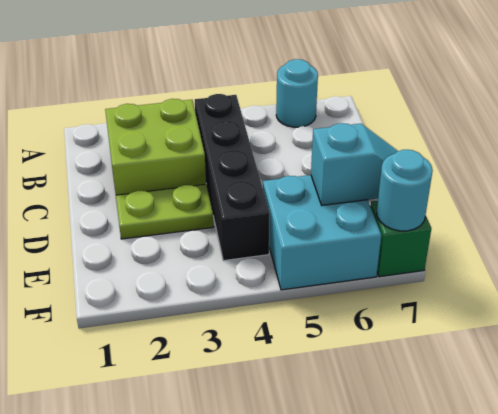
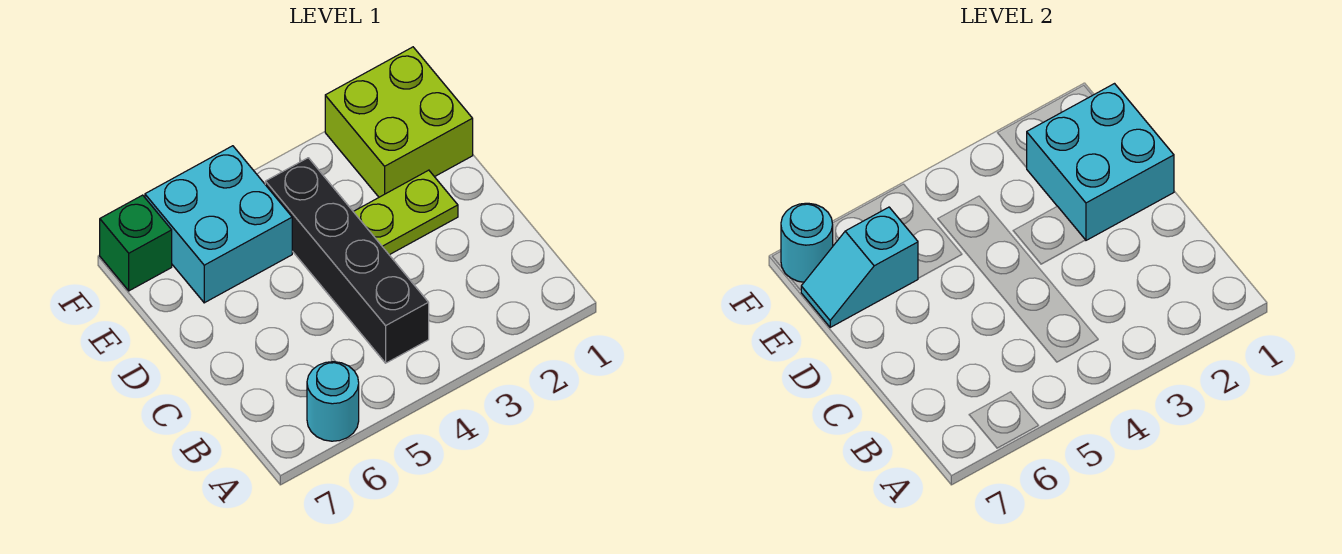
lime brick B2:C3 level 1 -> lime brick E1:F2 level 1
none -> cyan brick D1:E2 level 2

